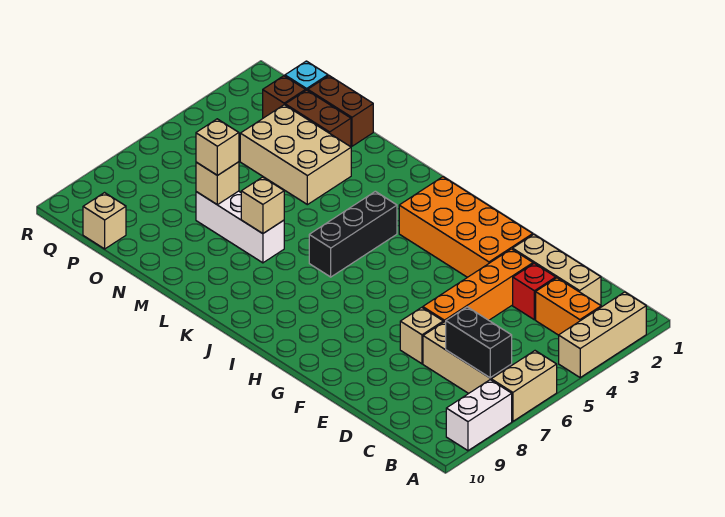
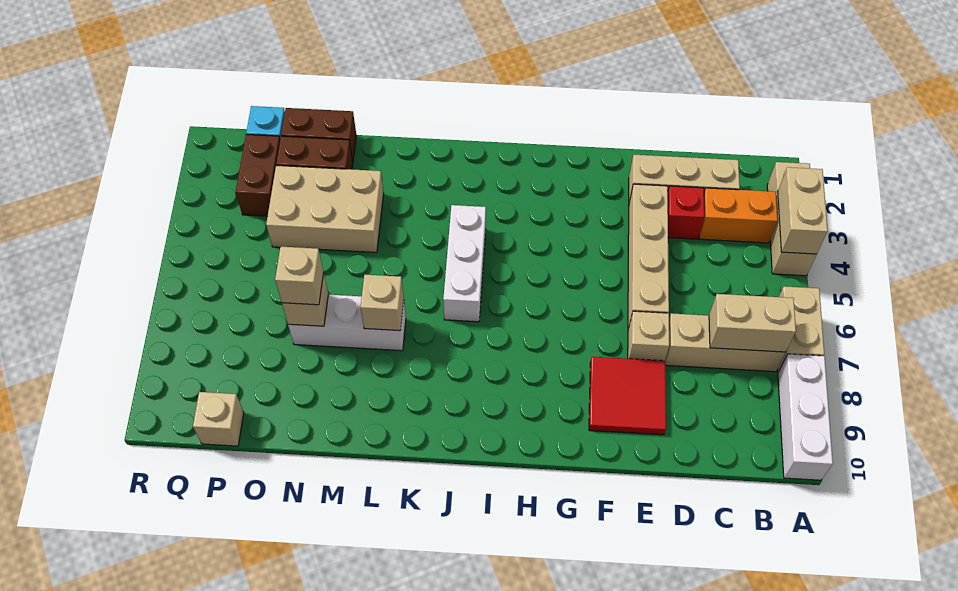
none -> tan brick A3:A4 level 2
white brick A8:A9 level 1 -> white brick A8:A10 level 1
black brick B7:C7 level 2 -> tan brick B7:C7 level 2
orange brick E3:E6 level 1 -> tan brick E3:E6 level 1
none -> red tile E8:F9 level 1
orange brick F2:I3 level 1 -> none
black brick J4:J6 level 1 -> white brick J4:J6 level 1
brown brick P2 level 1 -> brown brick P2:P3 level 1

